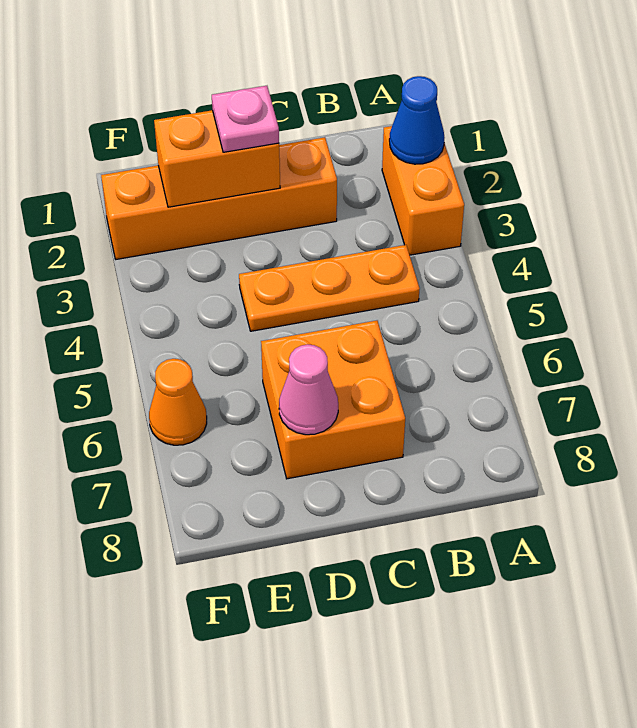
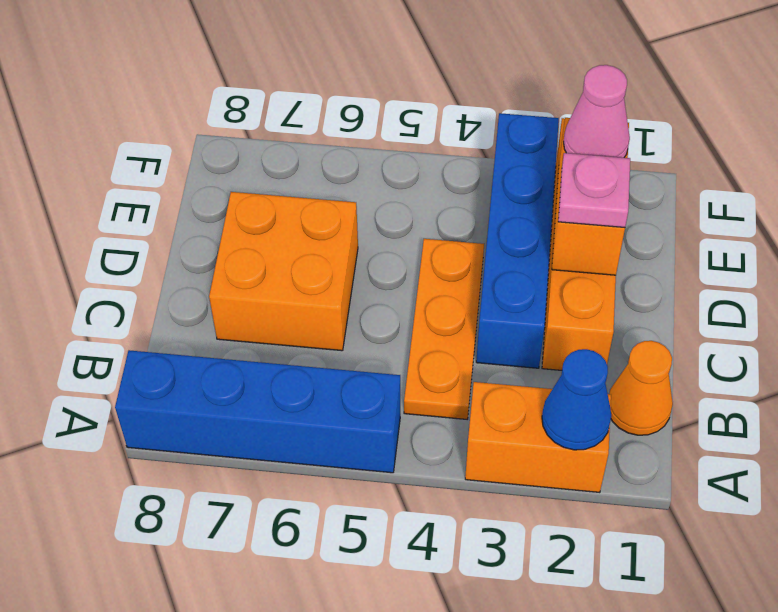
none -> blue brick A5:A8 level 1
none -> blue brick C3:F3 level 1
pink cone D7 level 2 -> pink cone E2 level 3
orange cone F6 level 1 -> orange cone B1 level 1

